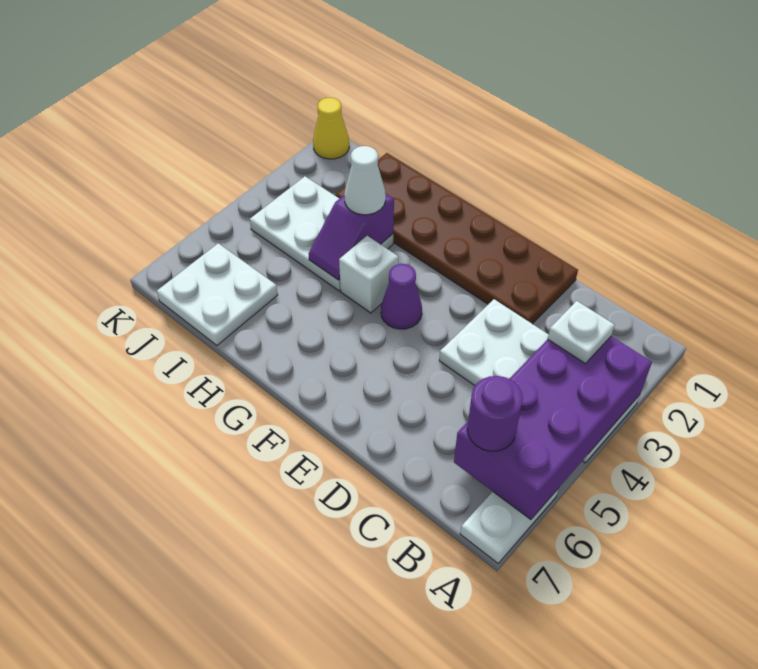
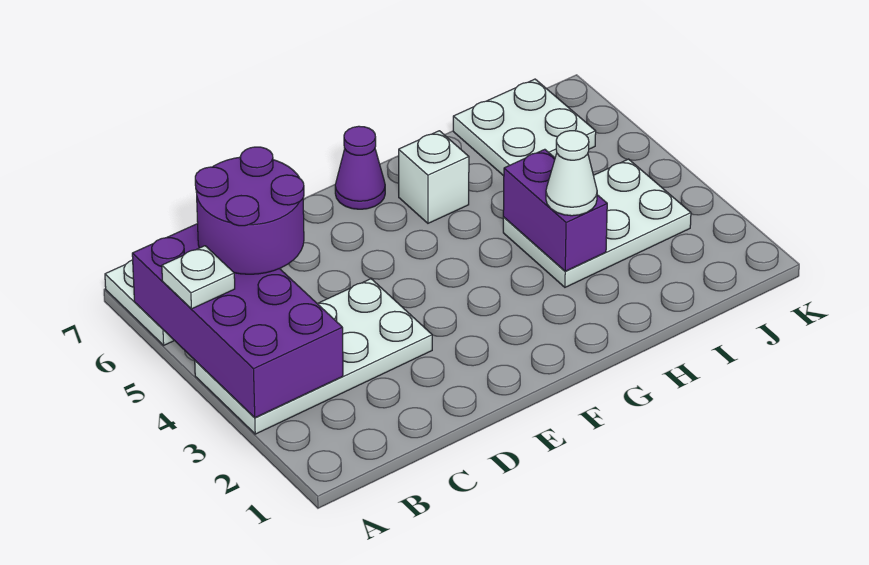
white plate B3 level 3 -> white plate A5 level 3
purple round brick B6 level 3 -> purple round brick B5:C6 level 3
brown plate D1:I2 level 1 -> none
purple cone F4 level 1 -> purple cone F7 level 1
white brick G4 level 1 -> white brick G6 level 1
purple slope H3:H4 level 2 top 3 -> purple brick H3:H4 level 2
yellow cone K1 level 1 -> none

